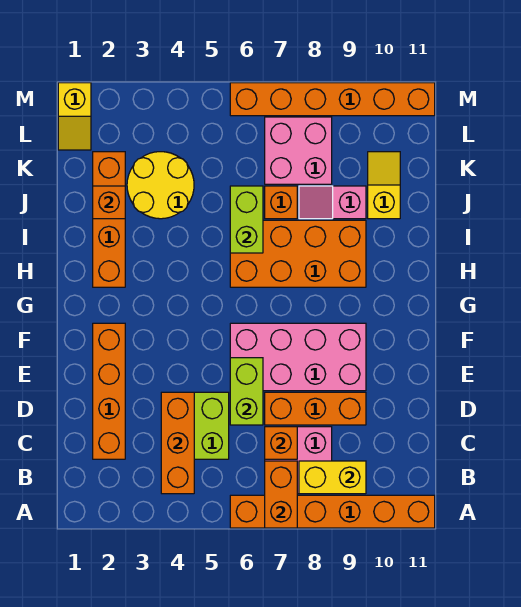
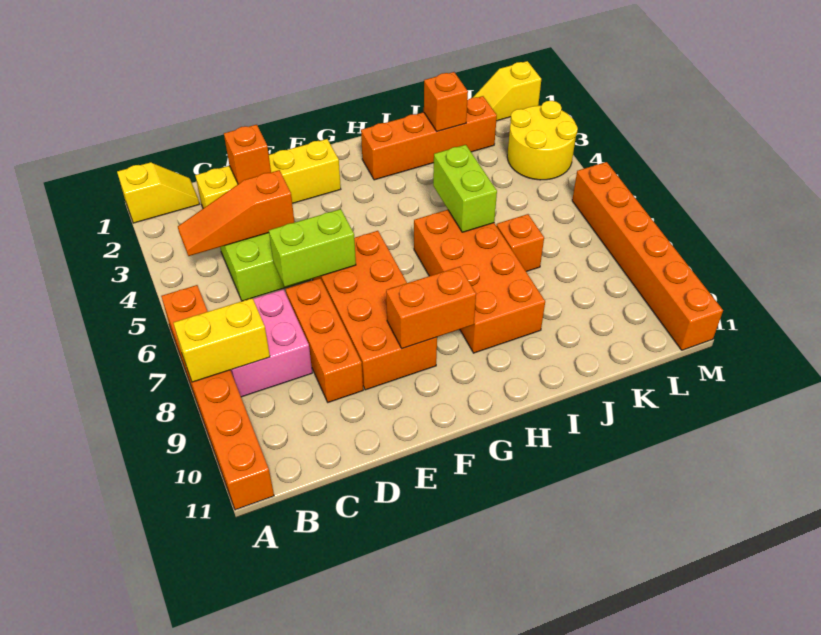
orange brick A7:B7 level 2 -> orange brick F9:G9 level 2
orange brick B4:D4 level 2 -> orange slope B4:D4 level 2 top D
yellow brick B8:B9 level 2 -> yellow brick A8:B8 level 2
orange brick C2:F2 level 1 -> yellow brick C2:F2 level 1
orange brick C7 level 2 -> orange brick D2 level 2
pink brick E6:F9 level 1 -> orange brick E6:F9 level 1
lime brick I6:J6 level 2 -> lime brick I5:I6 level 2
yellow round brick J3:K4 level 1 -> yellow round brick L3:M4 level 1
pink slope J8:J9 level 1 top 9 -> none
yellow slope J10:K10 level 1 top J -> yellow slope A1:B1 level 1 top A
pink brick K7:L8 level 1 -> none

